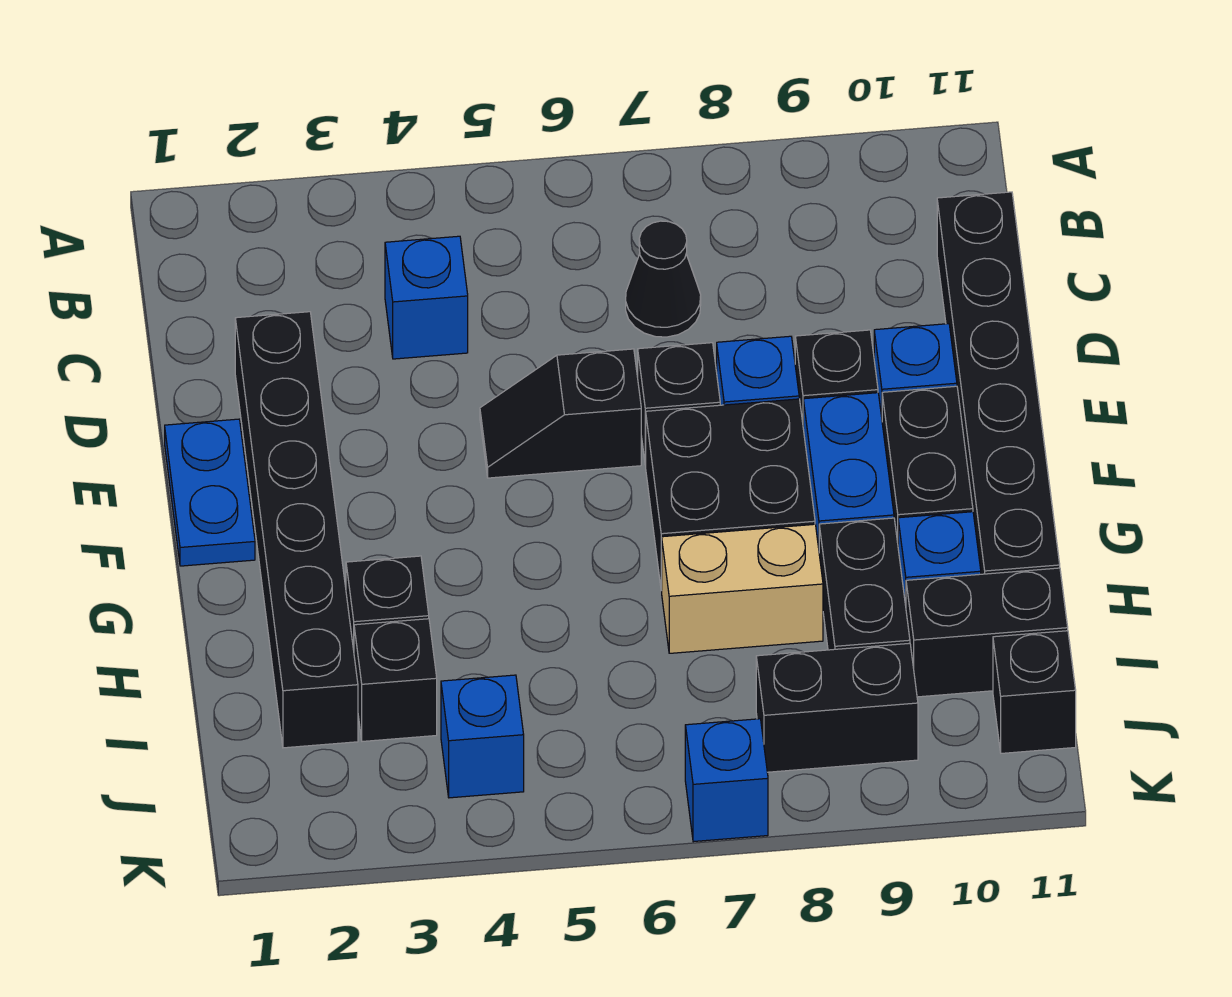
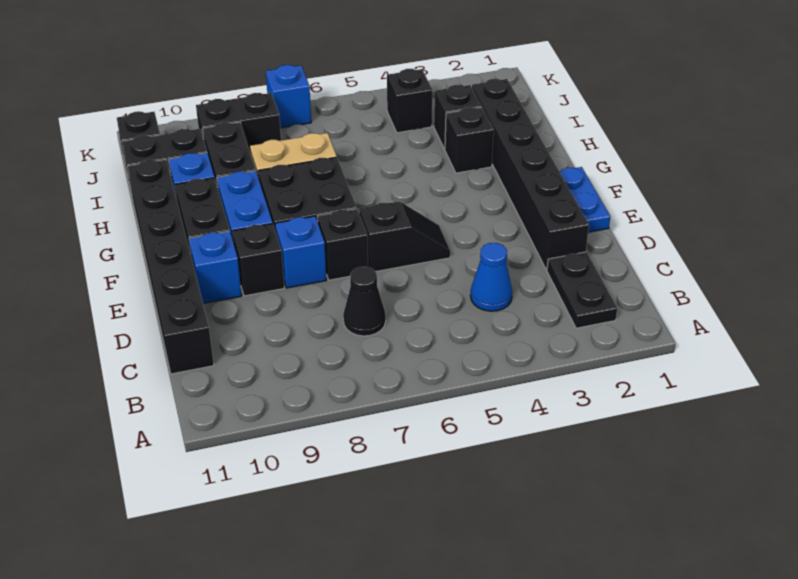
none -> black plate B2:C2 level 1
blue brick C4 level 1 -> blue cone C4 level 1
blue brick J4 level 1 -> black brick J4 level 1

